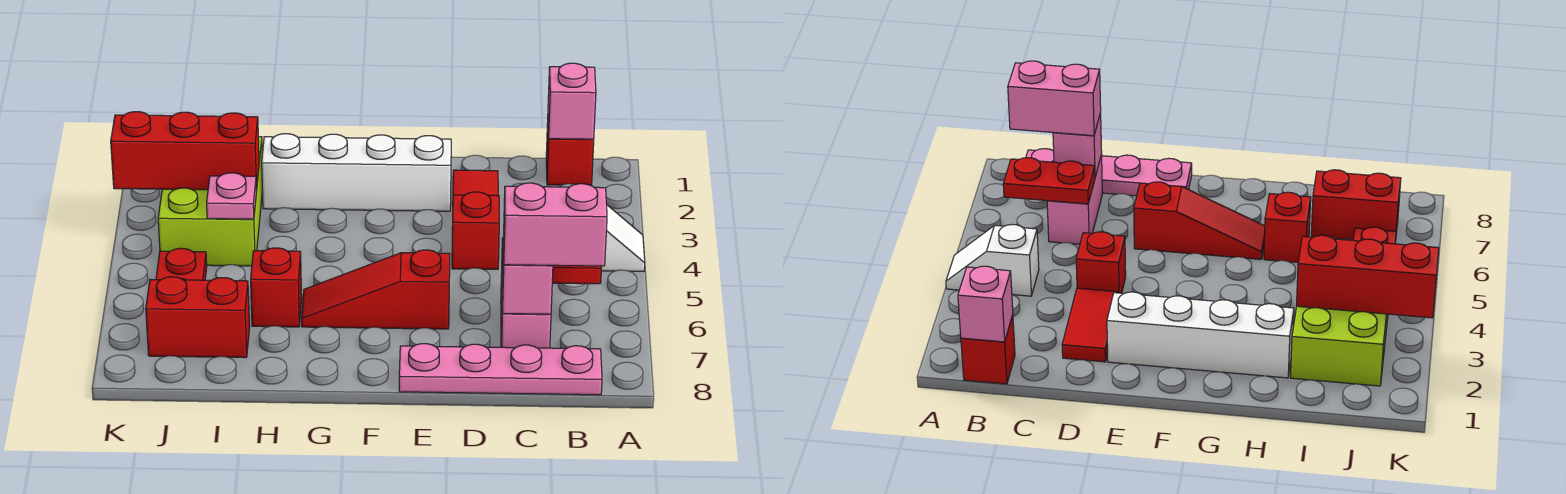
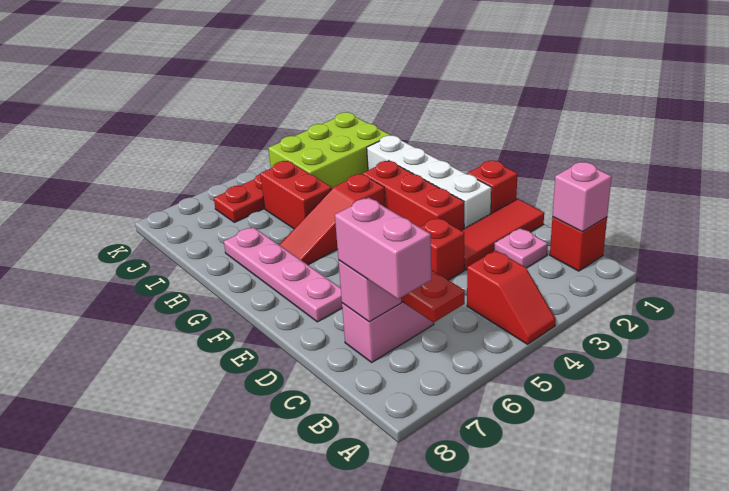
white slope A4:B4 level 1 top B -> red slope A4:B4 level 1 top B
pink plate B8:E8 level 1 -> pink plate E7:H7 level 1
red tile D2:D3 level 1 -> red tile D1:D3 level 1
red slope E6:G6 level 1 top E -> red slope G4:G6 level 1 top 4
red brick H6 level 1 -> red brick E1 level 1
red brick I3:K3 level 2 -> red brick E3:G3 level 1
pink plate I4 level 2 -> pink plate C2 level 1
red brick I7:J7 level 1 -> red brick H5:I5 level 1

